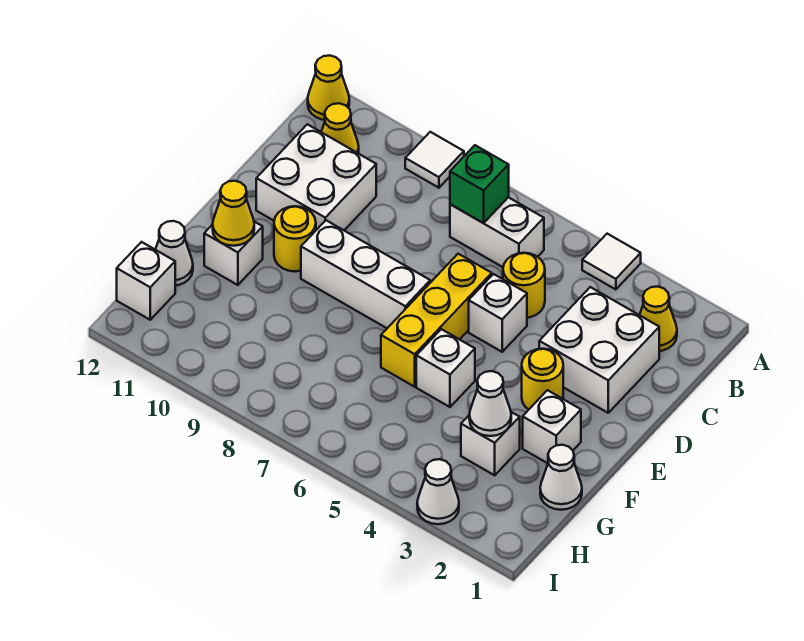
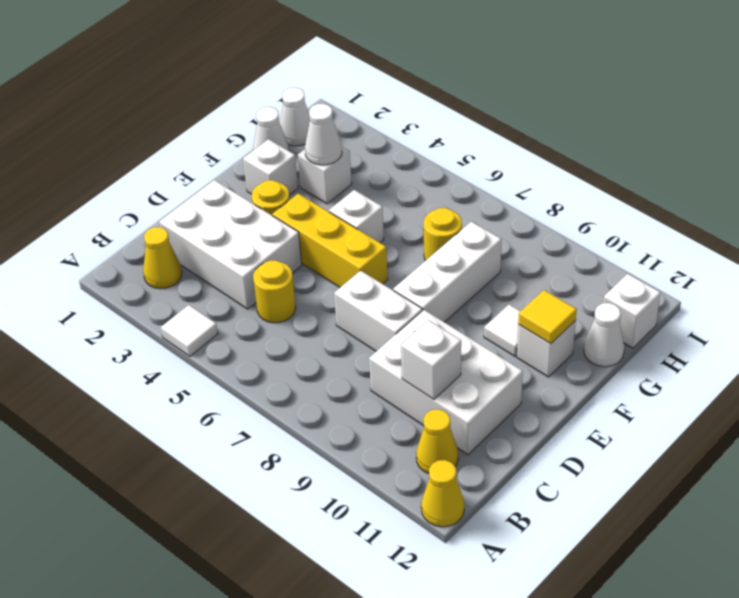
white tile A9 level 1 -> white tile F10 level 1
white brick B6:B7 level 1 -> white brick D7:D8 level 1
green brick B7 level 2 -> none
white brick C2:D3 level 1 -> white brick C2:D4 level 1
white brick C10:D11 level 1 -> white brick C9:D11 level 1
white brick D5 level 1 -> white brick C10 level 2
yellow brick D6:F6 level 1 -> yellow brick E4:E6 level 1
white brick E7:E9 level 1 -> white brick E8:G8 level 1
yellow round brick E10 level 1 -> yellow round brick G7 level 1
yellow cone F11 level 2 -> yellow tile F11 level 2
white cone I3 level 1 -> white cone H1 level 1

